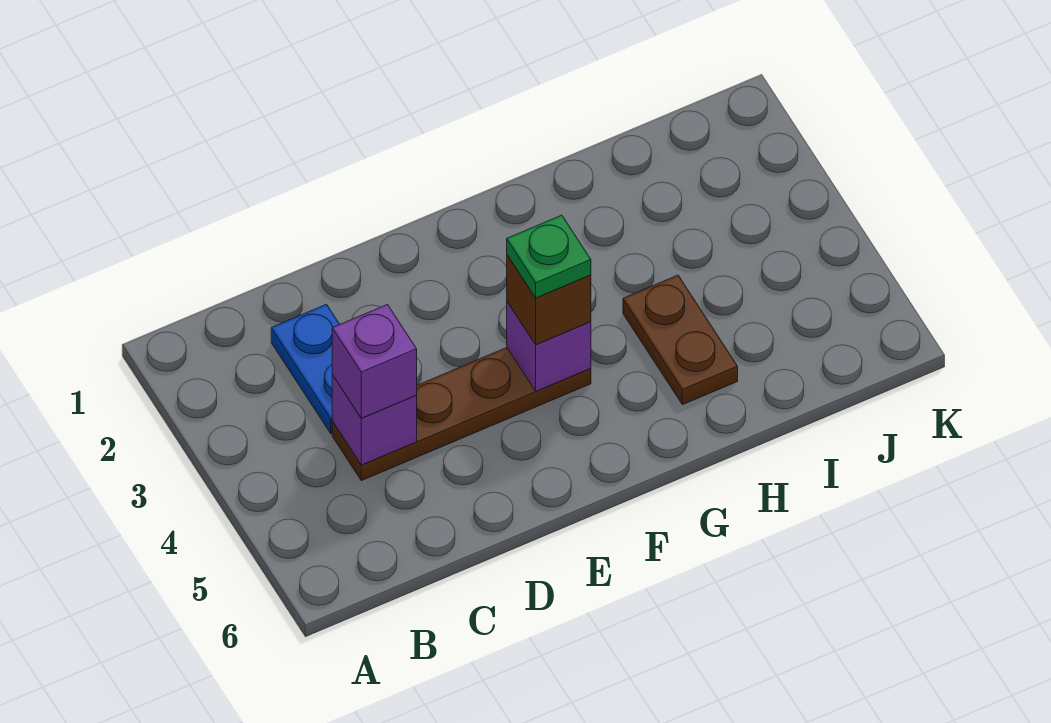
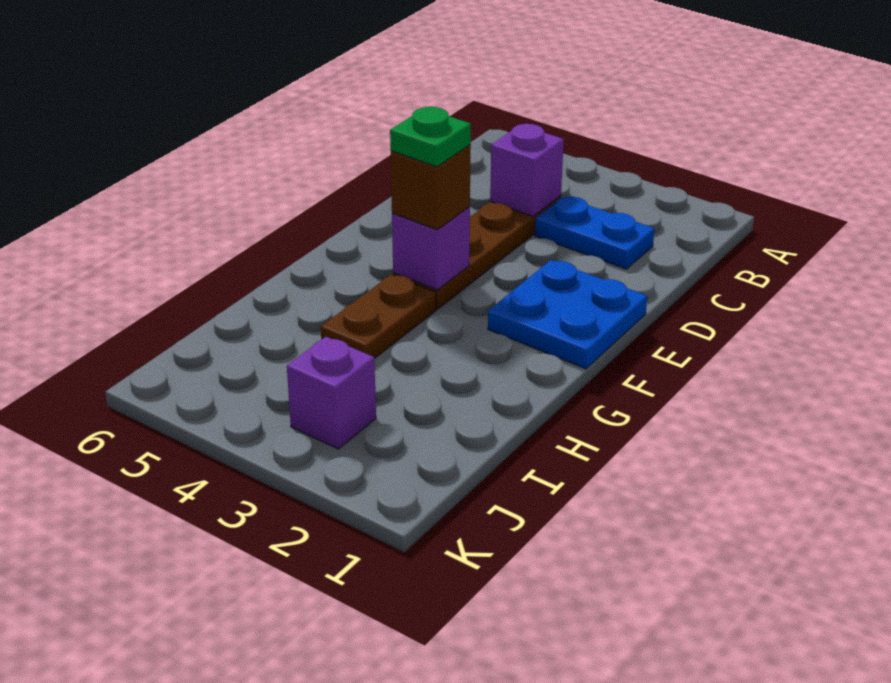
purple brick C4 level 3 -> purple brick J3 level 1
none -> blue plate E1:F2 level 1
brown plate H4:H5 level 1 -> brown plate G4:H4 level 1

